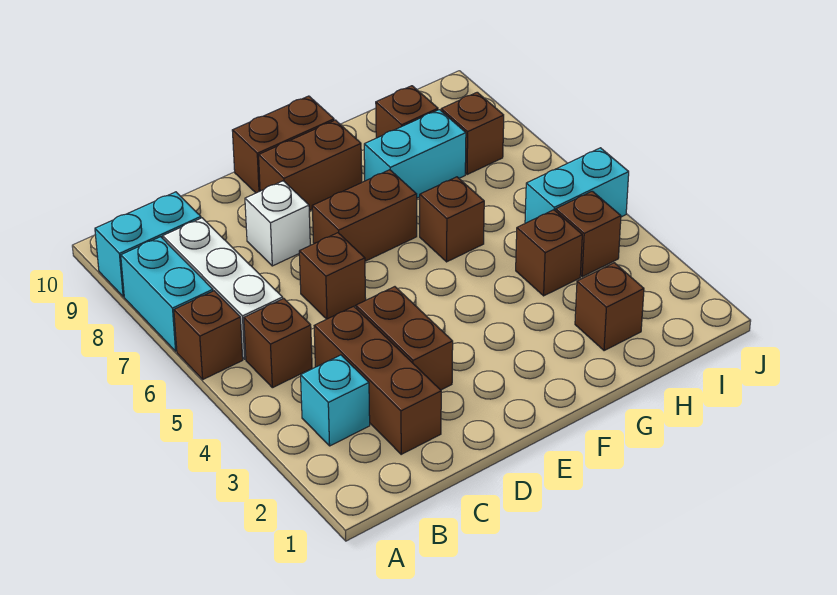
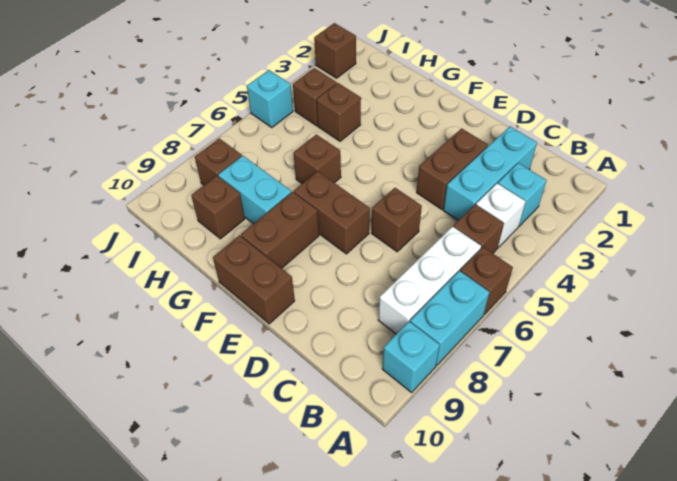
cyan brick A9:B9 level 1 -> cyan brick A9 level 1
brown brick C2:C4 level 1 -> cyan brick C2:C4 level 1
white brick D8 level 1 -> white brick B4 level 1
brown brick E9:F9 level 1 -> brown brick F8:F9 level 1
brown brick H2 level 1 -> brown brick J2 level 1
cyan brick I5:J5 level 1 -> cyan brick J5 level 1

